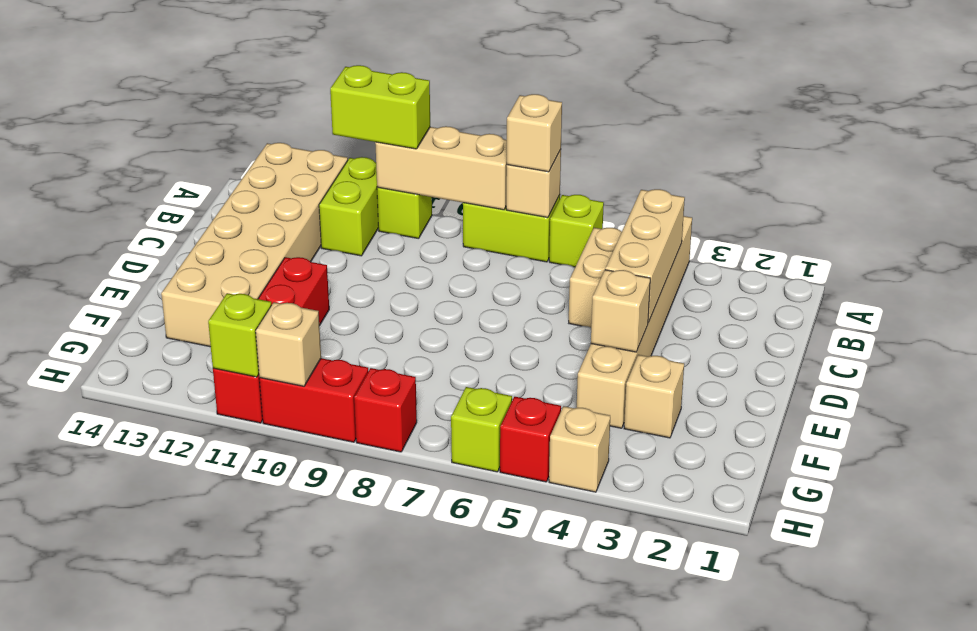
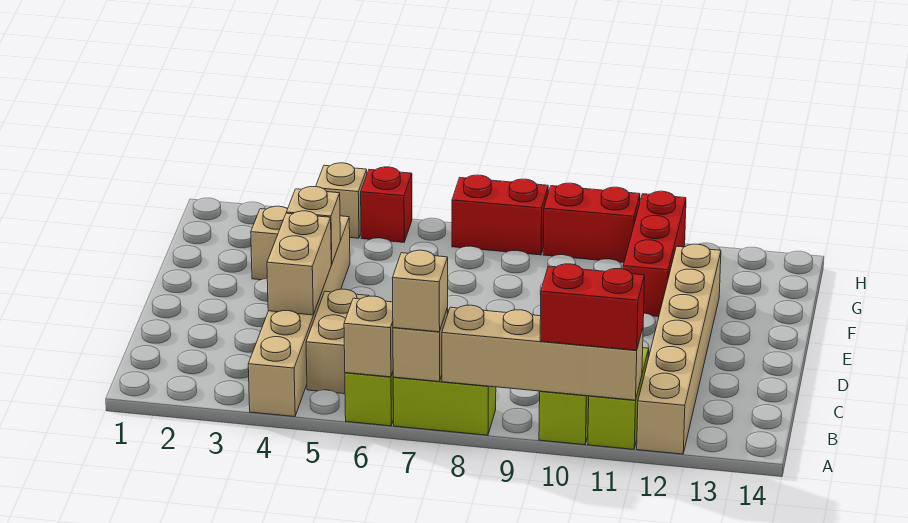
tan brick A8:A10 level 2 -> tan brick A8:A11 level 2
lime brick A10:A11 level 3 -> red brick A10:A11 level 3
tan brick A12:F13 level 1 -> tan brick A12:F12 level 1
tan brick B4:D4 level 2 -> tan brick C4:D4 level 2
red brick E11:H11 level 1 -> red brick F11:H11 level 1
lime brick H6 level 1 -> none
red brick H8 level 1 -> red brick H7:H8 level 1
tan brick H10 level 2 -> tan brick A6 level 2
lime brick H11 level 2 -> none

